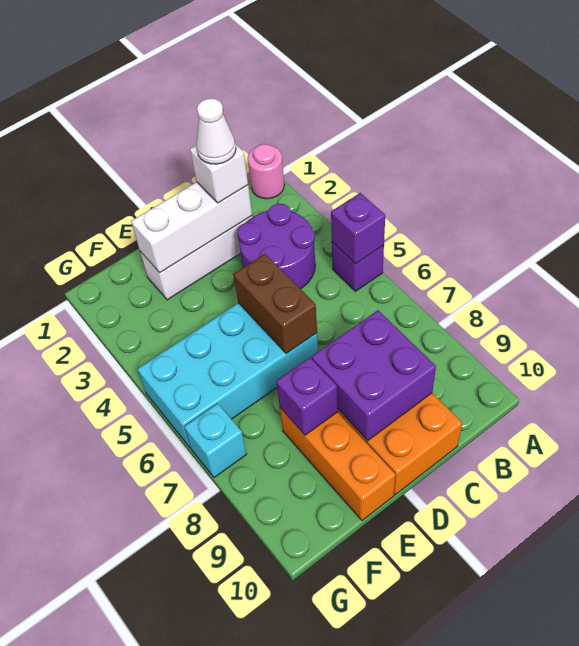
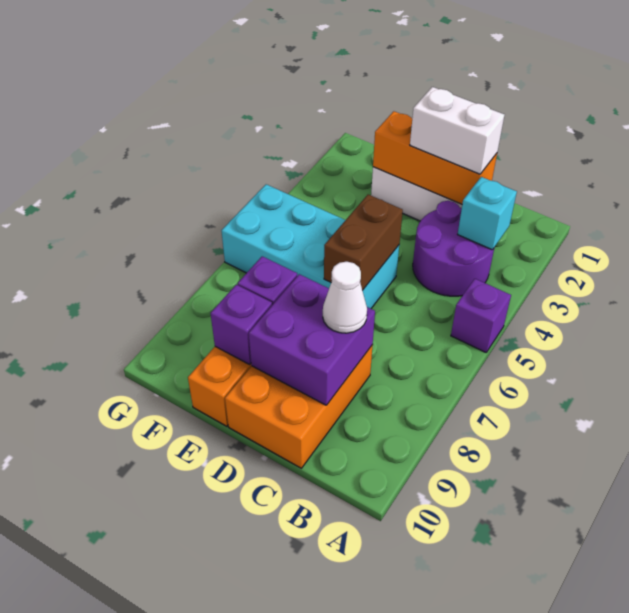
pink round brick A1 level 1 -> none
purple brick A5 level 2 -> purple brick E9 level 2
white brick C2:E2 level 2 -> orange brick C2:E2 level 2
white brick C2 level 3 -> white brick C2:D2 level 3
white cone C2 level 4 -> white cone C8 level 3
cyan brick G7 level 1 -> cyan brick B3 level 2

